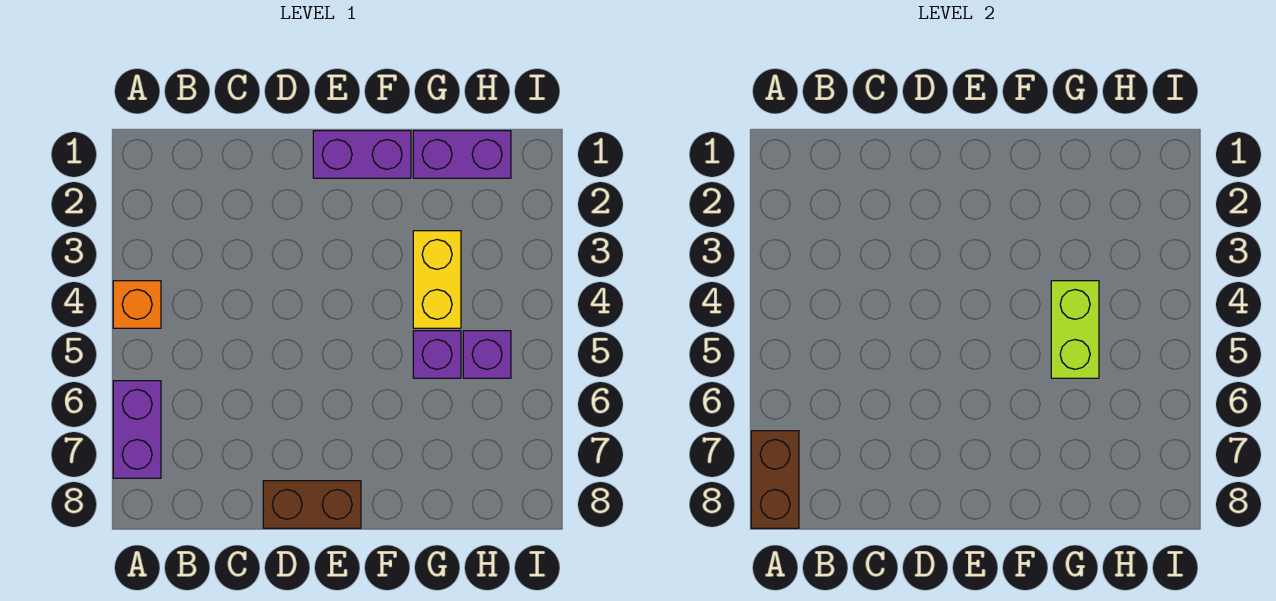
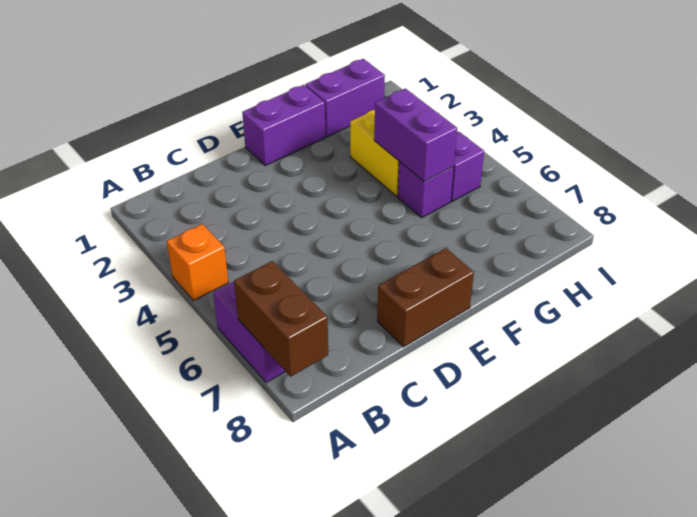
lime brick G4:G5 level 2 -> purple brick G4:G5 level 2

